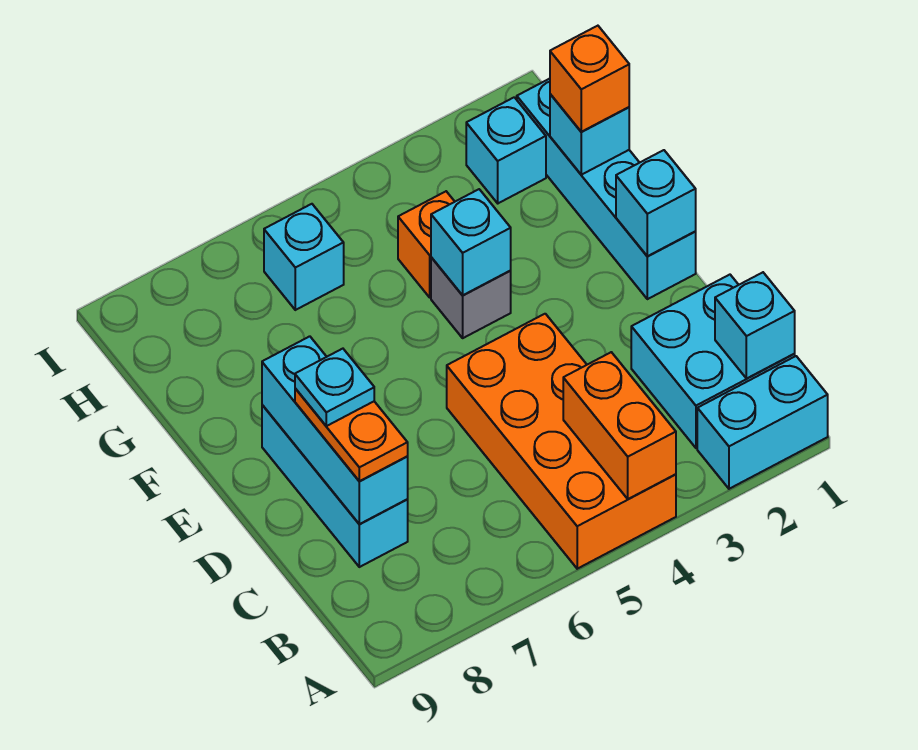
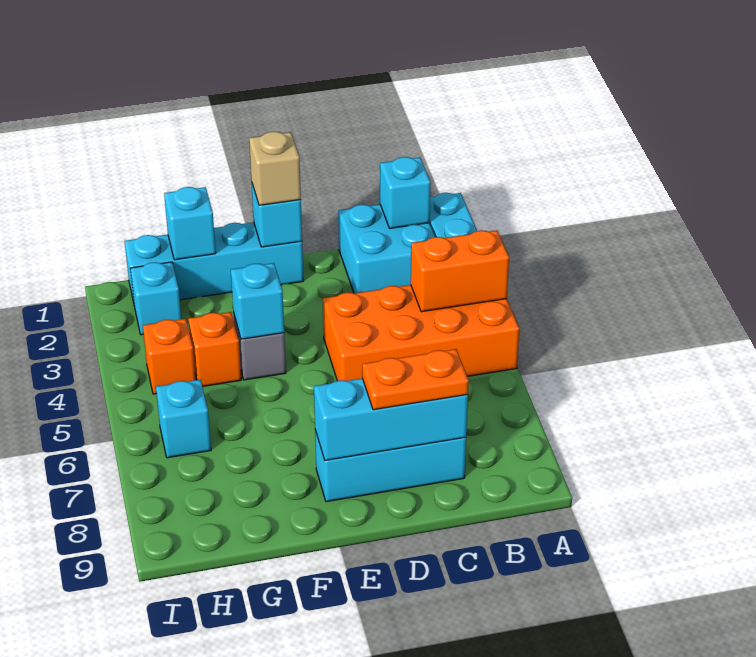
cyan plate D8 level 4 -> none
none -> tan brick E1 level 3
orange brick G1 level 3 -> orange brick H4 level 1

